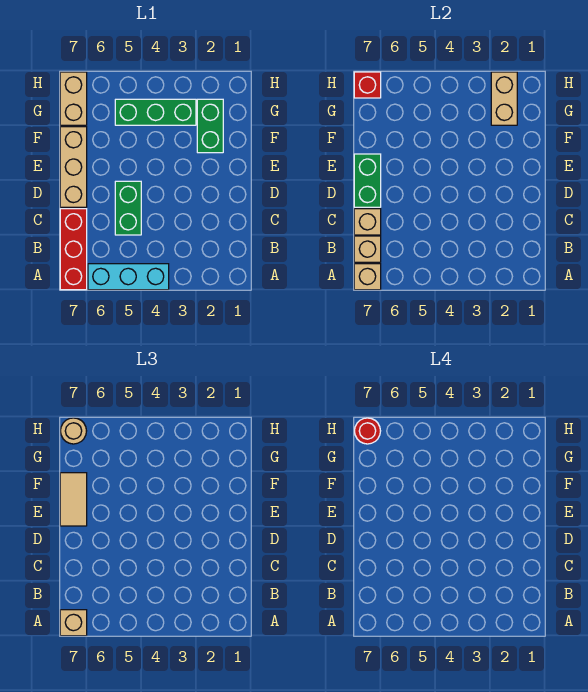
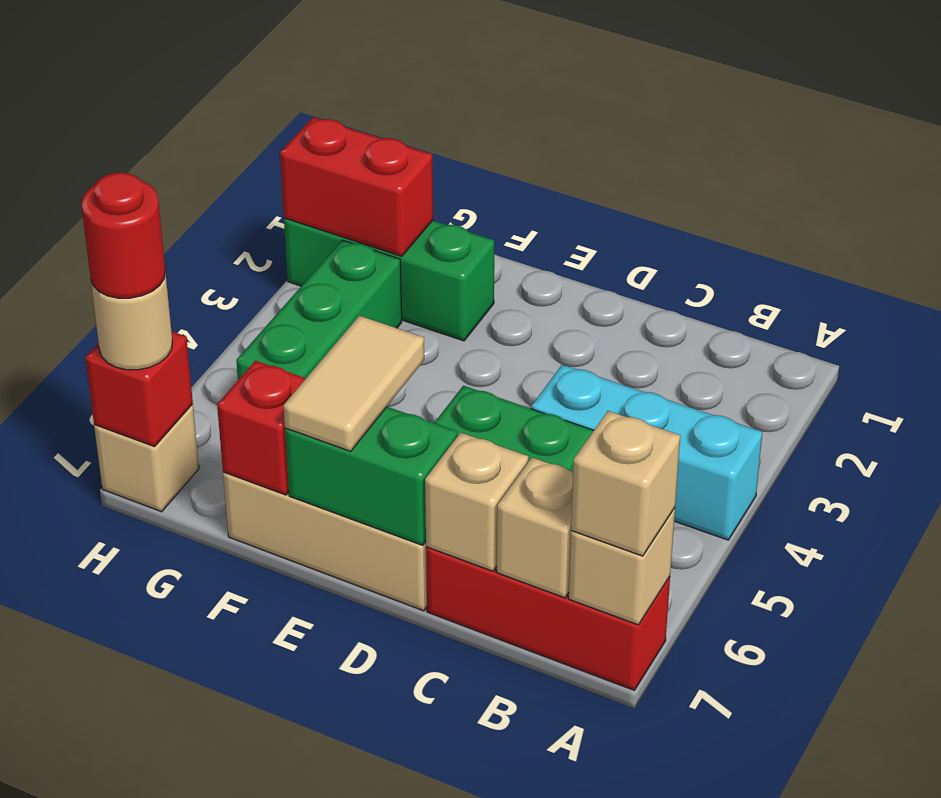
cyan brick A4:A6 level 1 -> cyan brick A4:C4 level 1
tan tile E7:F7 level 3 -> tan tile E6:E7 level 3
green brick F2:G2 level 1 -> green brick F2:H2 level 1
none -> red brick F7 level 2
tan brick G2:H2 level 2 -> red brick G2:H2 level 2
tan brick G7:H7 level 1 -> tan brick H7 level 1

